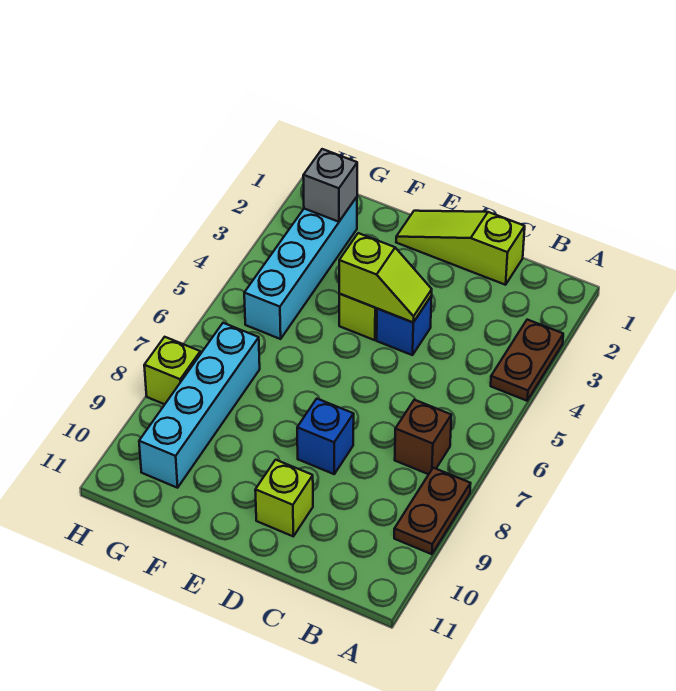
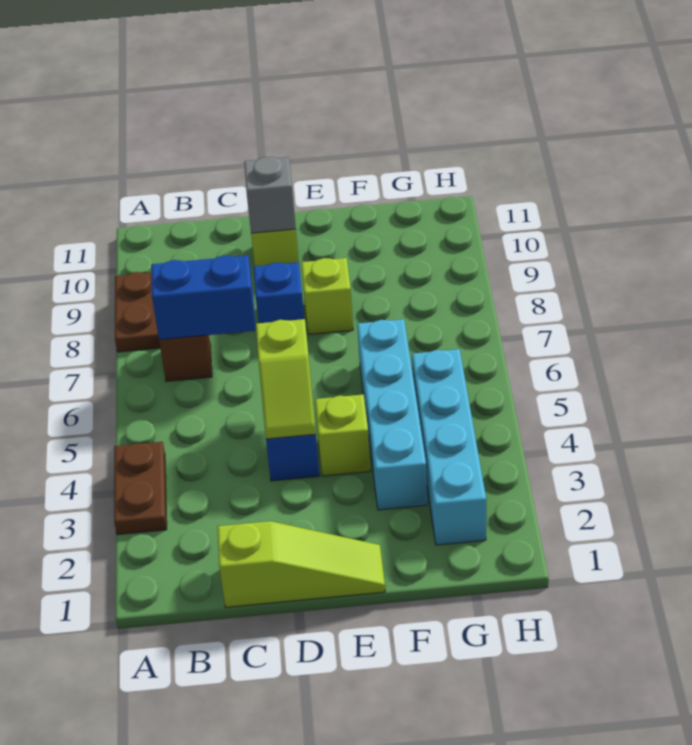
none -> blue brick B7:C7 level 2
lime slope D4:E4 level 2 top E -> lime slope D4:D5 level 2 top 5
grey brick G2 level 2 -> grey brick D10 level 2
cyan brick G7:G10 level 1 -> cyan brick F3:F6 level 1
lime brick H8 level 1 -> lime brick E8 level 1

